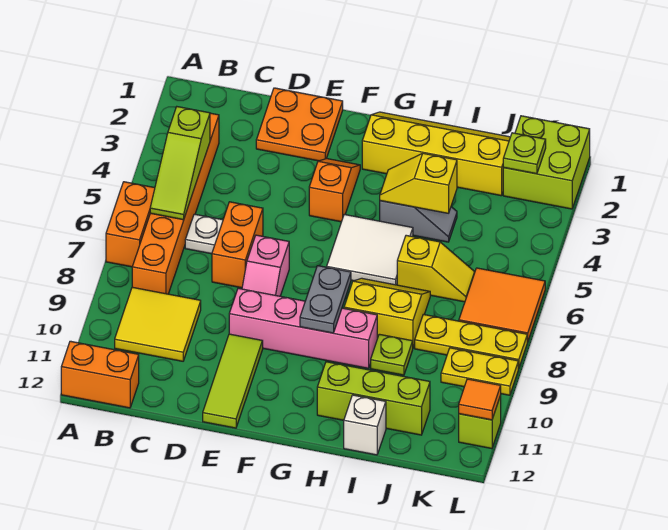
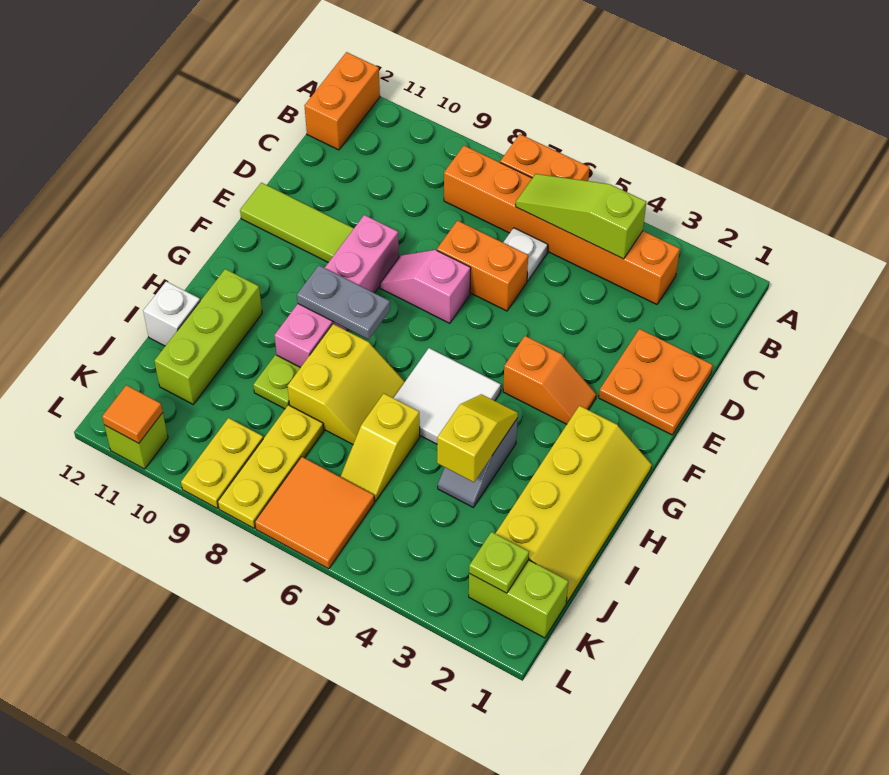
yellow tile B9:C10 level 1 -> none
lime brick K1:L2 level 1 -> lime brick K1:K2 level 1

